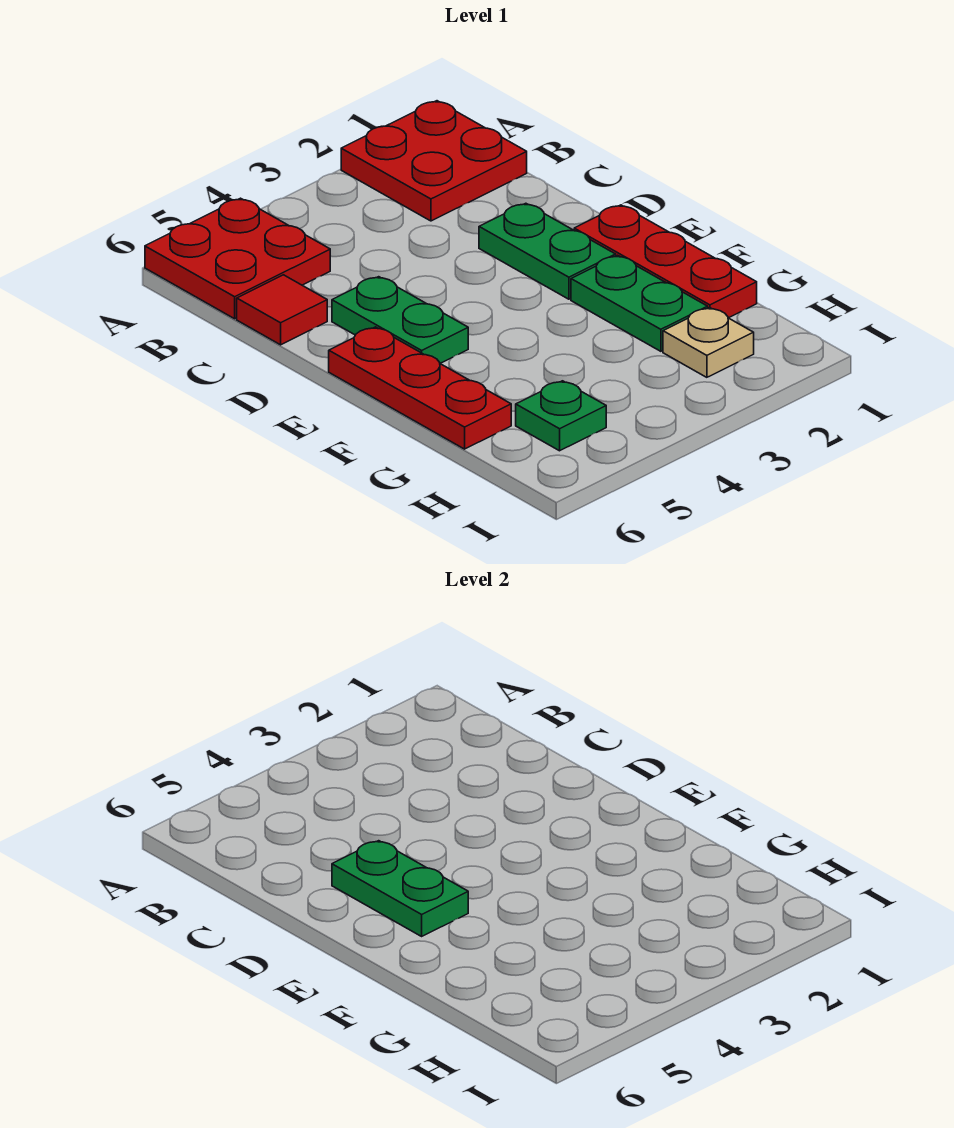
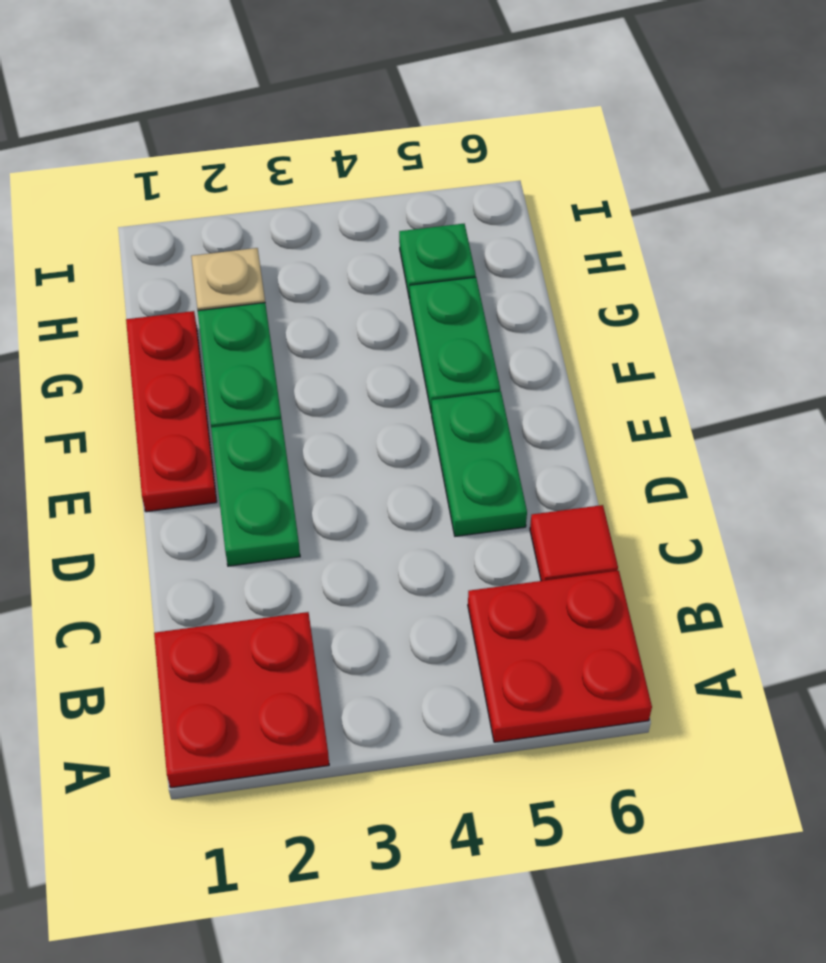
green plate D5:E5 level 2 -> green plate F5:G5 level 1
red plate E6:G6 level 1 -> none

